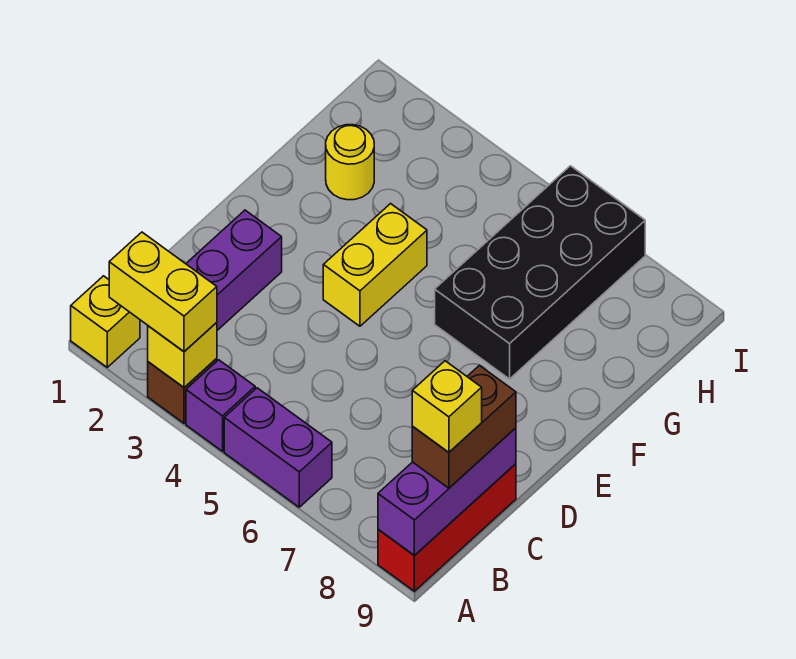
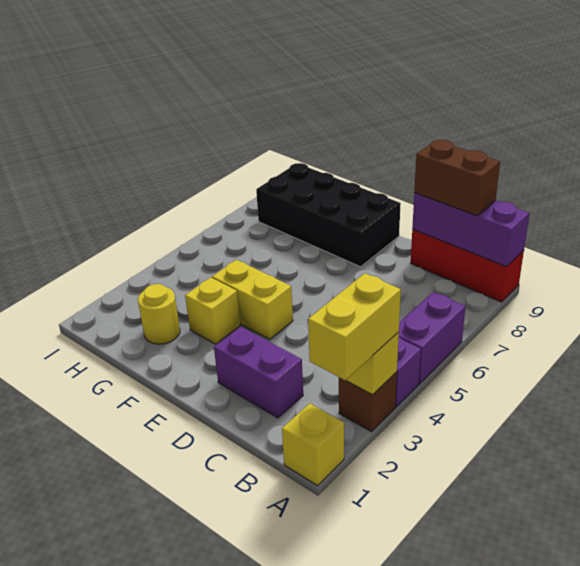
yellow brick B9 level 4 -> yellow brick F3 level 1
black brick F6:I7 level 1 -> black brick E8:H9 level 1

